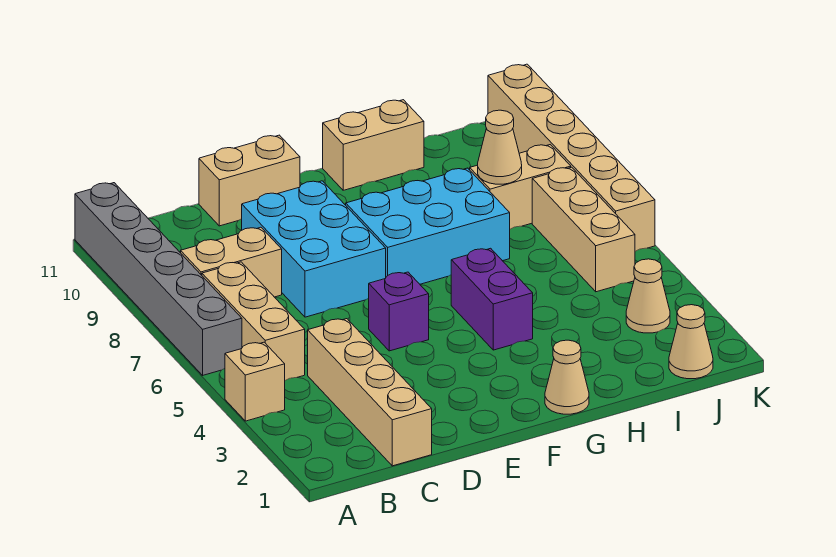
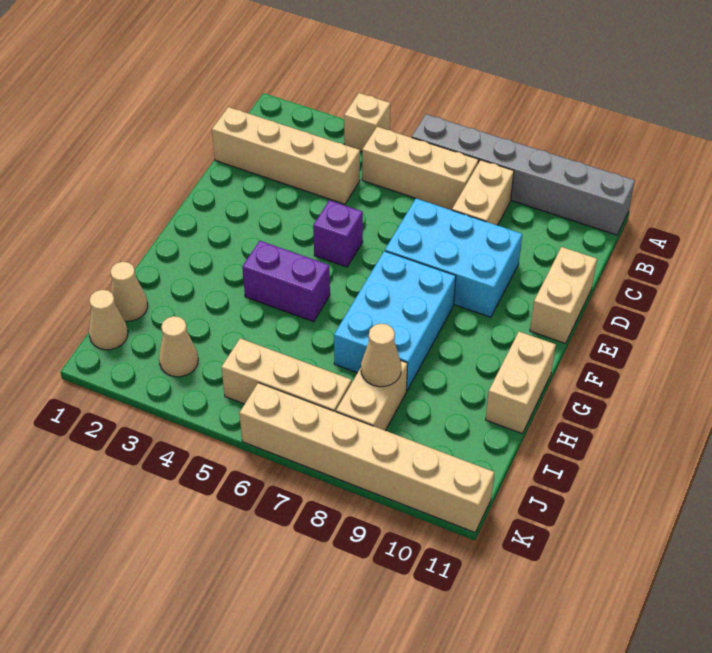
tan cone G1 level 1 -> tan cone I1 level 1

